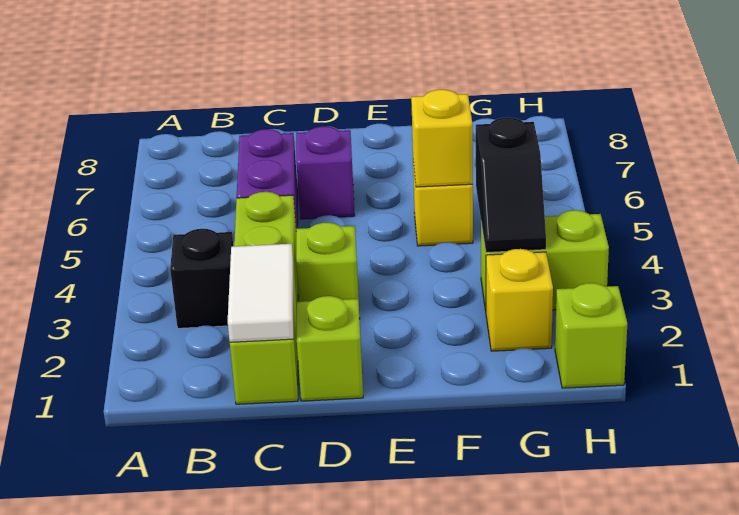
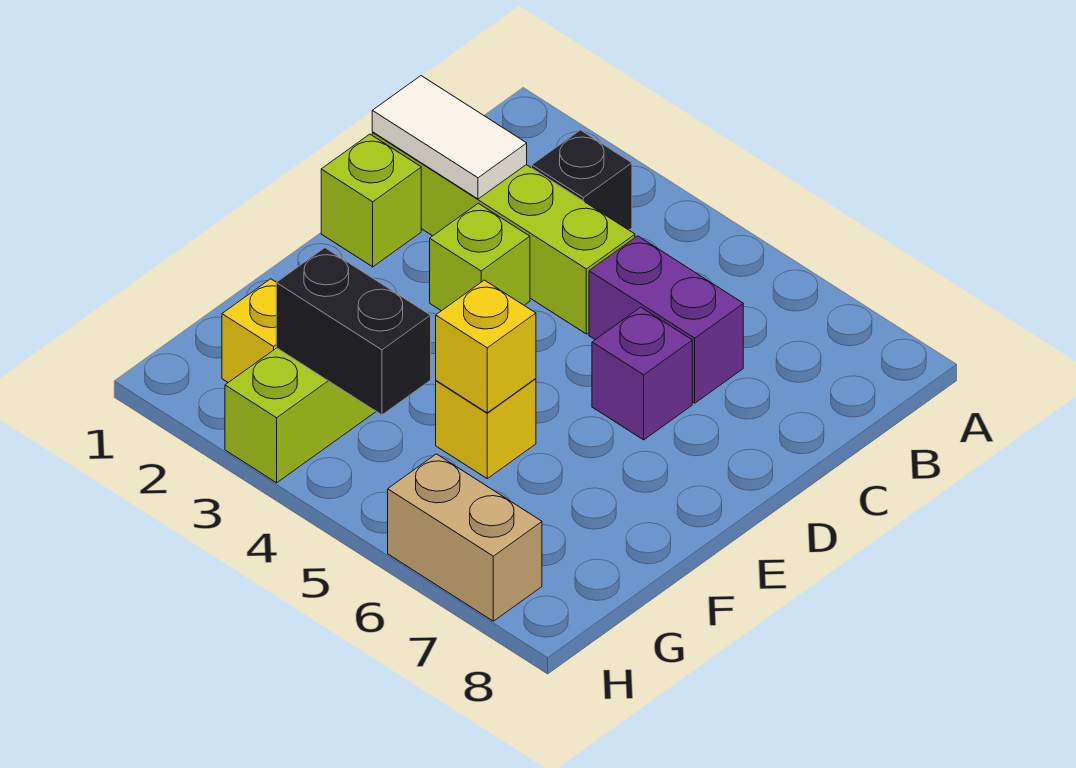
black slope G3:G4 level 2 top 4 -> black brick G3:G4 level 2
lime brick H1 level 1 -> none
none -> tan brick H6:H7 level 1

